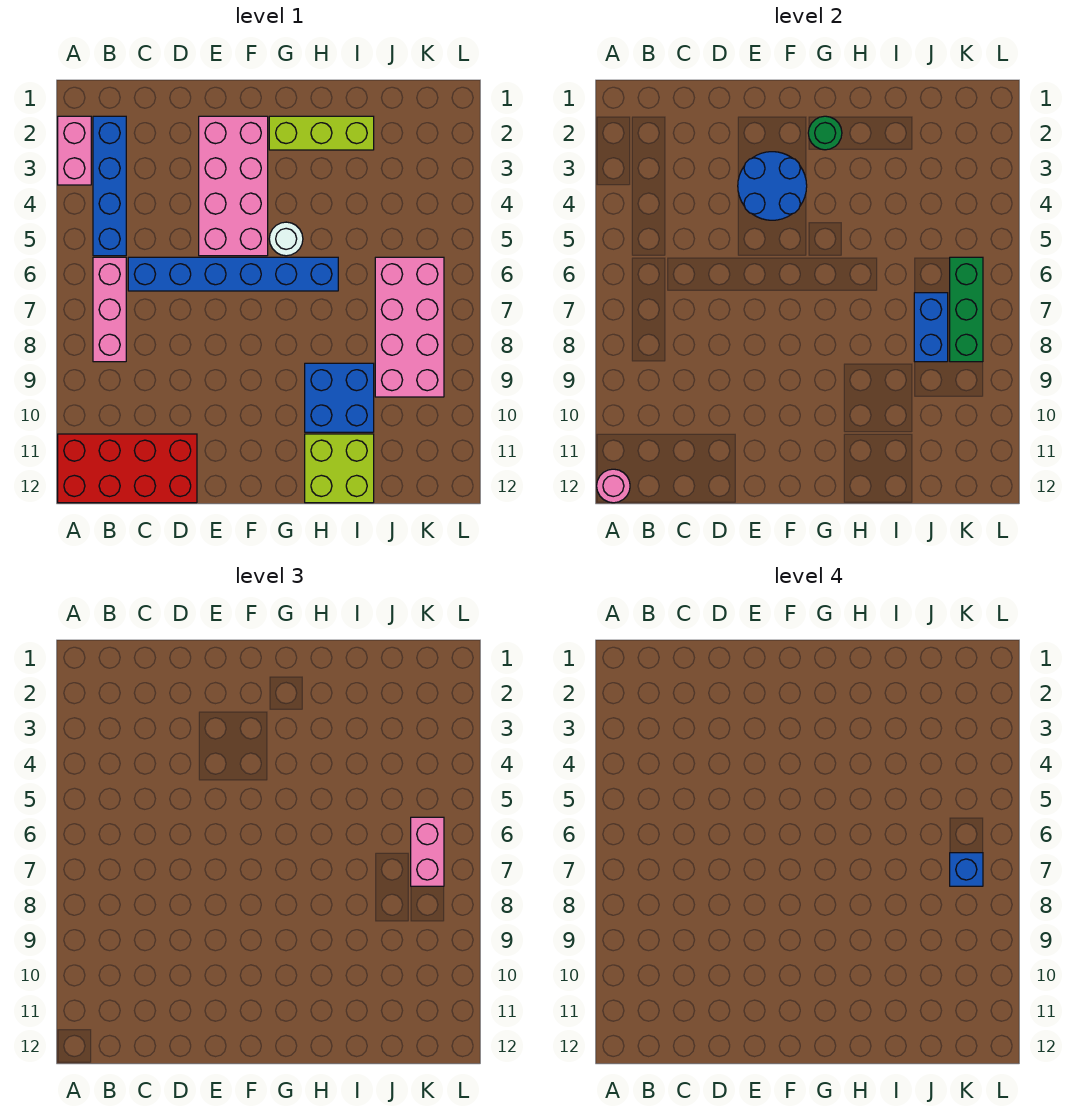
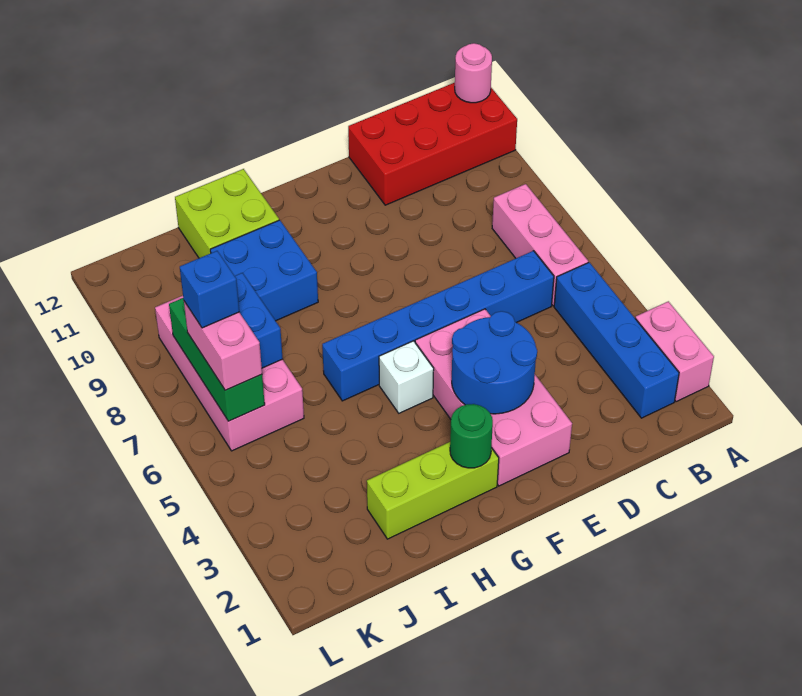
white round brick G5 level 1 -> white brick G5 level 1

